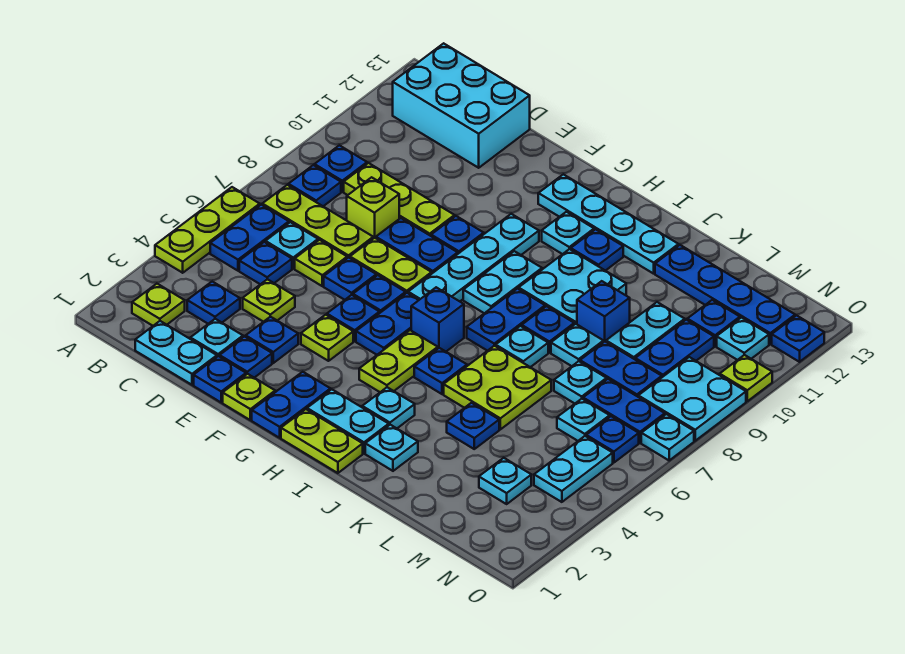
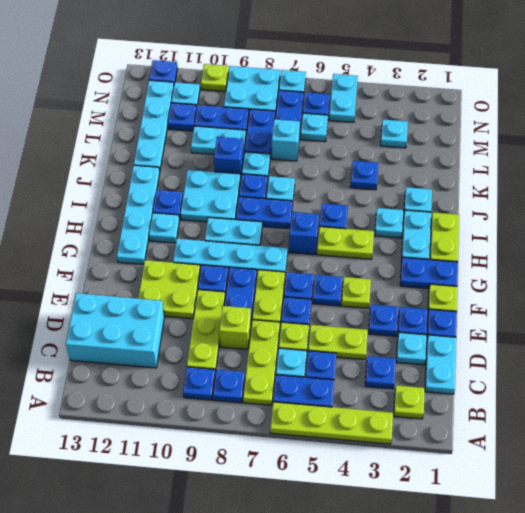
lime plate A4:A6 level 1 -> lime plate A3:A6 level 1
cyan brick B12:D13 level 1 -> cyan brick C11:D13 level 1
lime plate D4 level 1 -> lime plate D4:D5 level 1
blue plate G5:G6 level 1 -> none
lime plate J5:K6 level 1 -> lime plate E10:F11 level 1
blue plate K12:N12 level 1 -> cyan plate K12:N12 level 1
cyan plate L7 level 1 -> cyan brick L7 level 1
cyan plate N4:N5 level 1 -> cyan plate N5:O5 level 1

